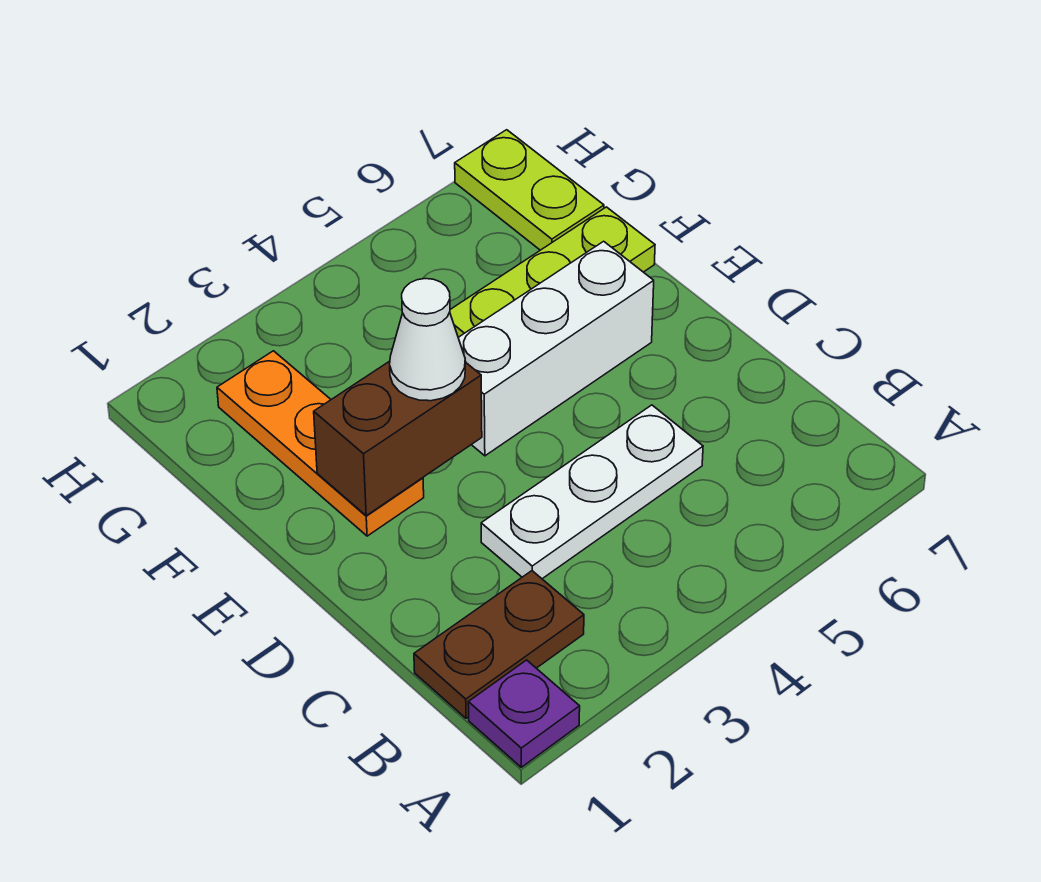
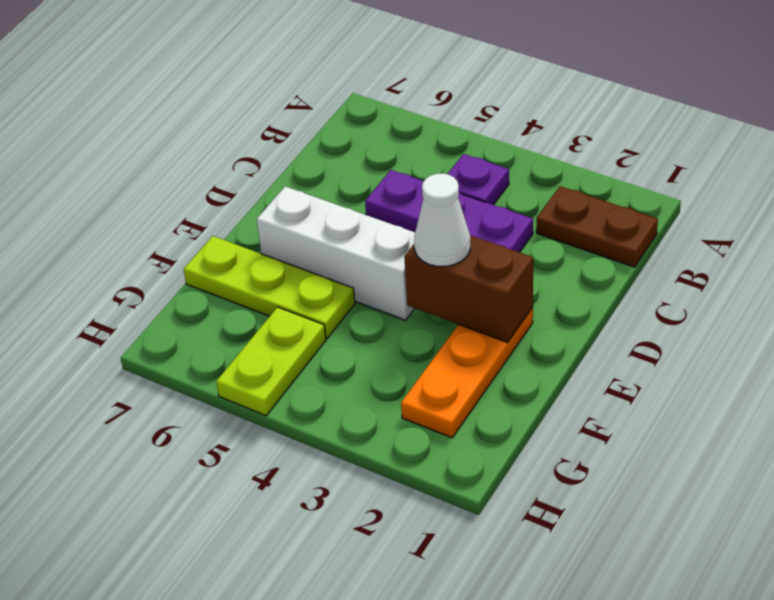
purple plate A1 level 1 -> purple plate B4 level 1
white plate C3:C5 level 1 -> purple plate C3:C5 level 1
lime plate G7:H7 level 1 -> lime plate G5:H5 level 1

